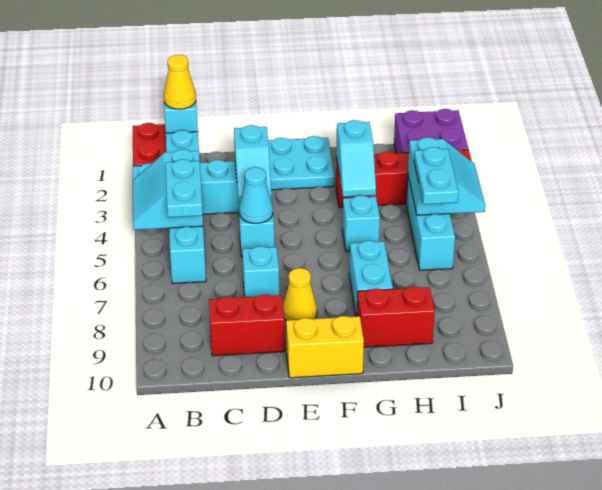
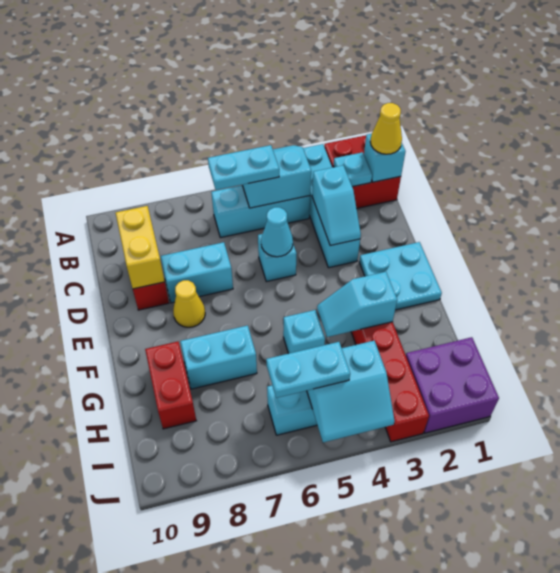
cyan slope D3:D4 level 2 top 3 -> cyan slope C3:D3 level 2 top C
cyan brick D7 level 1 -> cyan brick D7:D8 level 1
yellow brick E10:F10 level 1 -> yellow brick C9:D9 level 2

